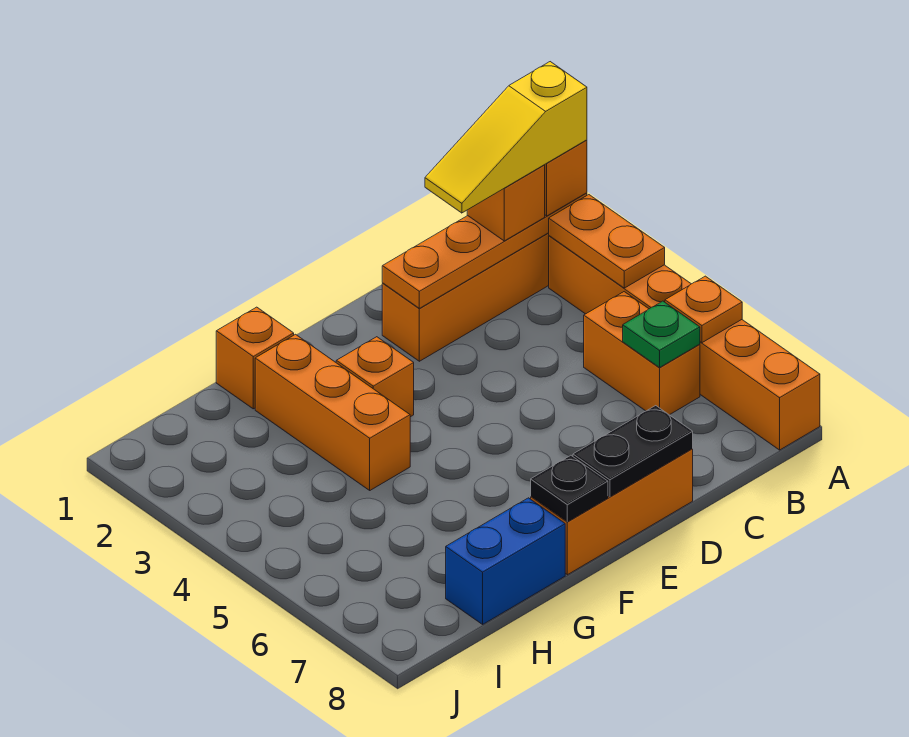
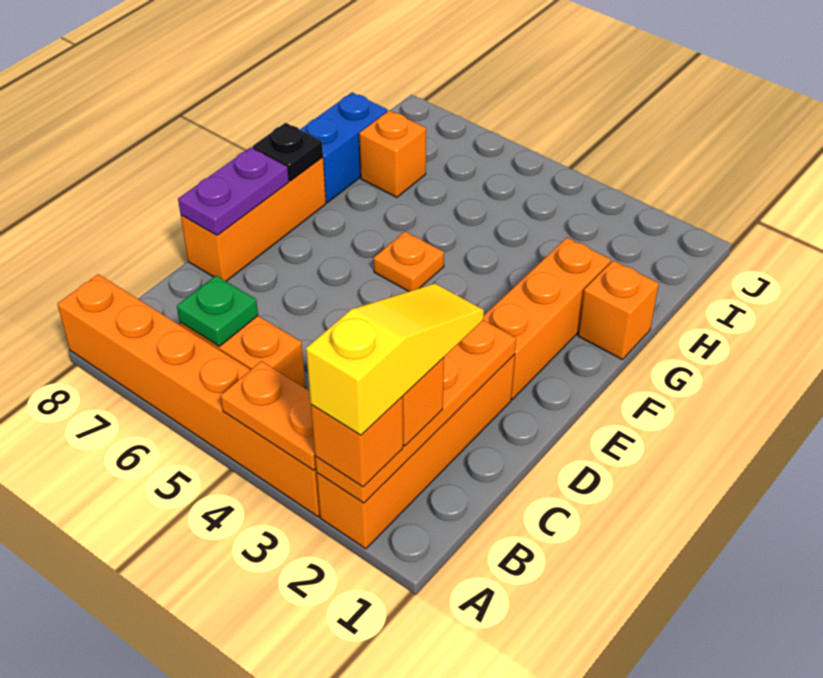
orange plate A6 level 2 -> orange plate F5 level 1
black plate D8:E8 level 2 -> purple plate D8:E8 level 2
orange brick F3 level 1 -> orange brick H7 level 1
orange brick G2:G4 level 1 -> orange brick E2:G2 level 1

